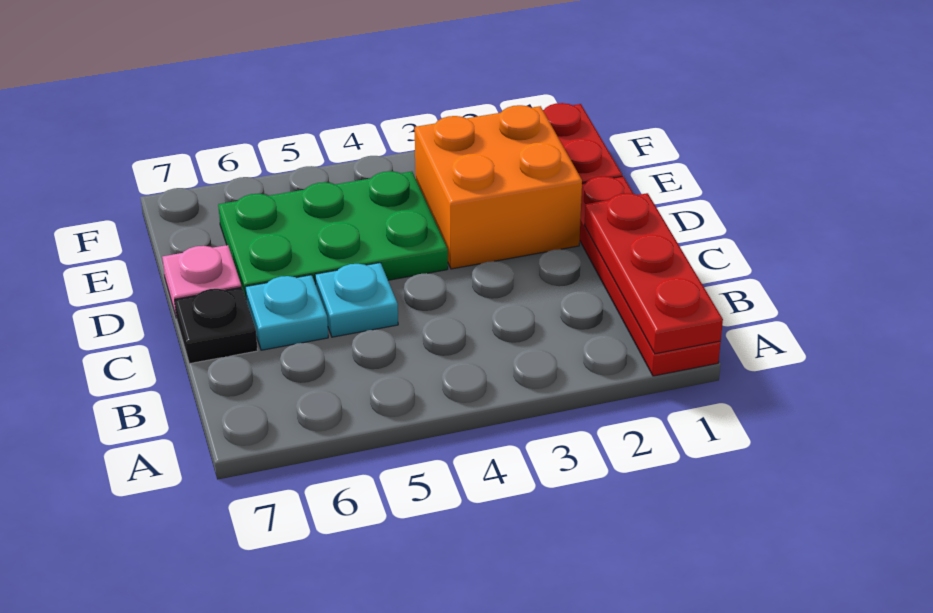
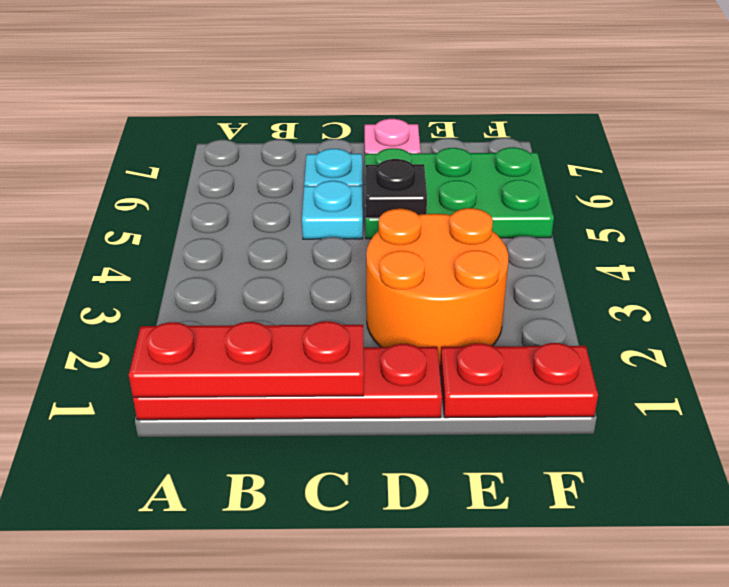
black plate C7 level 1 -> black plate D5 level 2
orange brick D2:E3 level 1 -> orange round brick D2:E3 level 1
green plate D4:E6 level 1 -> green plate D5:F6 level 1

